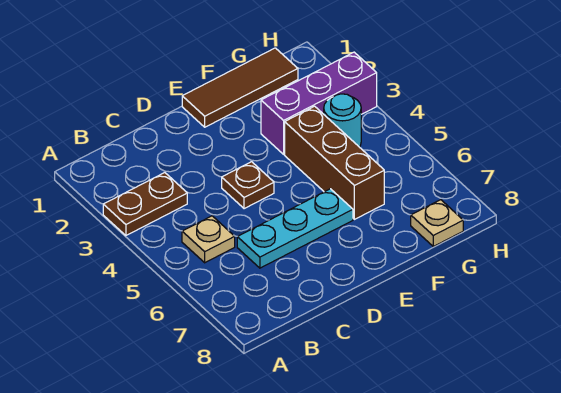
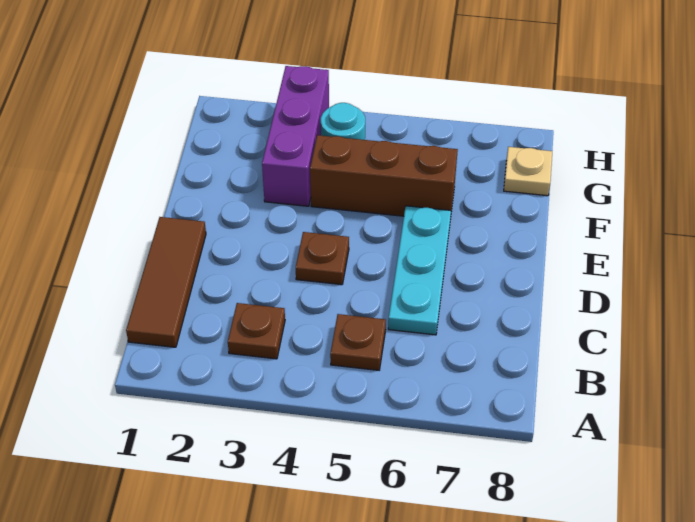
brown plate A3:B3 level 1 -> brown plate B3 level 1
tan plate B5 level 1 -> brown plate B5 level 1
brown tile E1:G1 level 1 -> brown tile B1:D1 level 1

